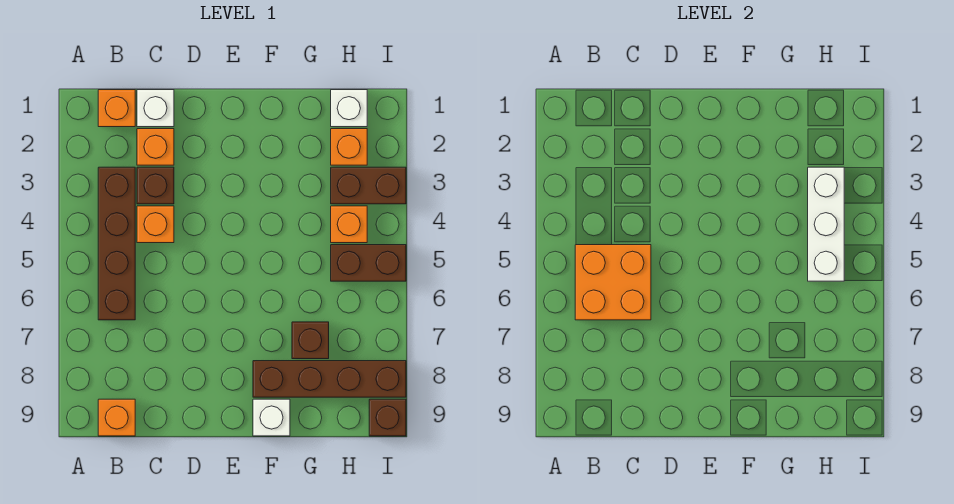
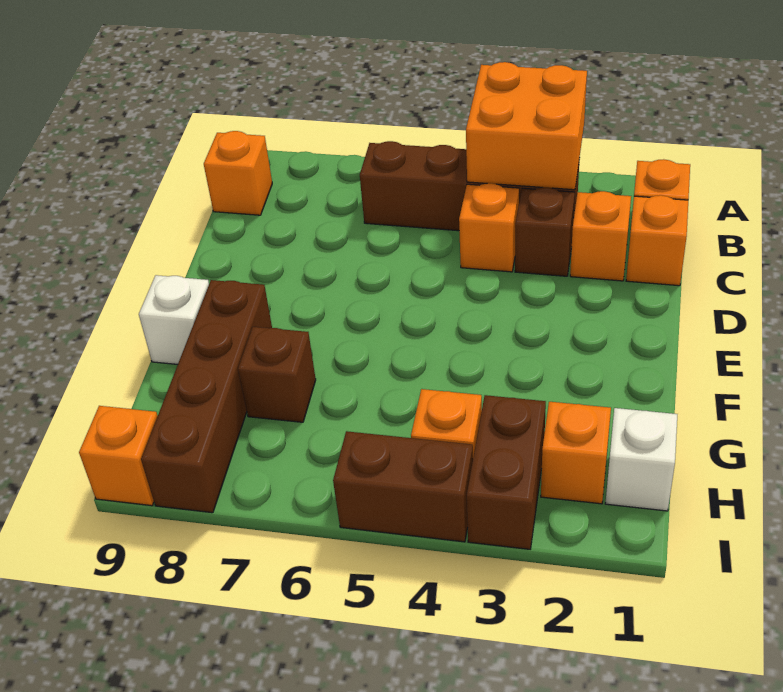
orange brick B5:C6 level 2 -> orange brick A3:B4 level 2
white brick C1 level 1 -> orange brick C1 level 1
white brick H3:H5 level 2 -> none
brown brick H5:I5 level 1 -> brown brick I4:I5 level 1
brown brick I9 level 1 -> orange brick I9 level 1

